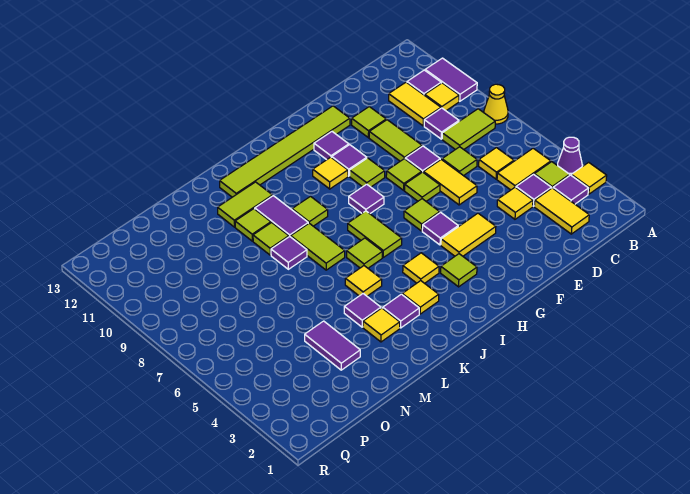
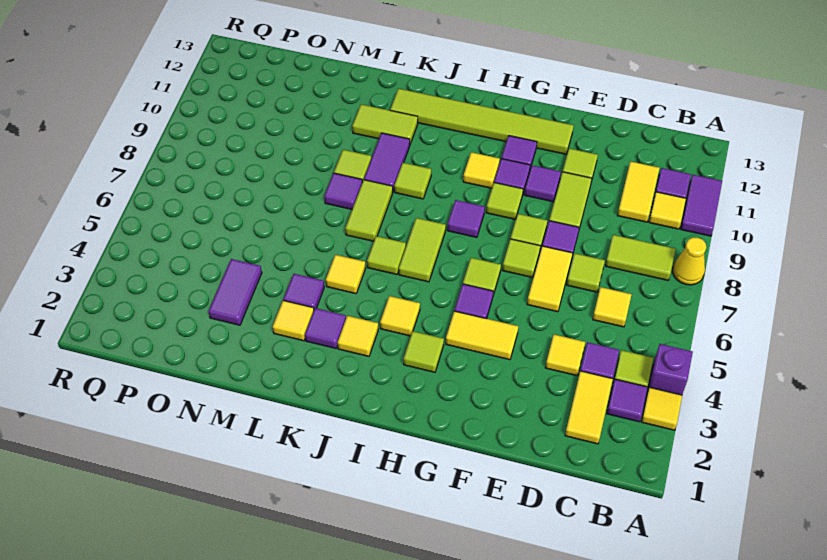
purple cone A4 level 1 -> purple brick A4 level 1
yellow tile B5:C5 level 1 -> none
purple tile C9 level 1 -> purple tile F10 level 1
lime tile L10 level 1 -> none

